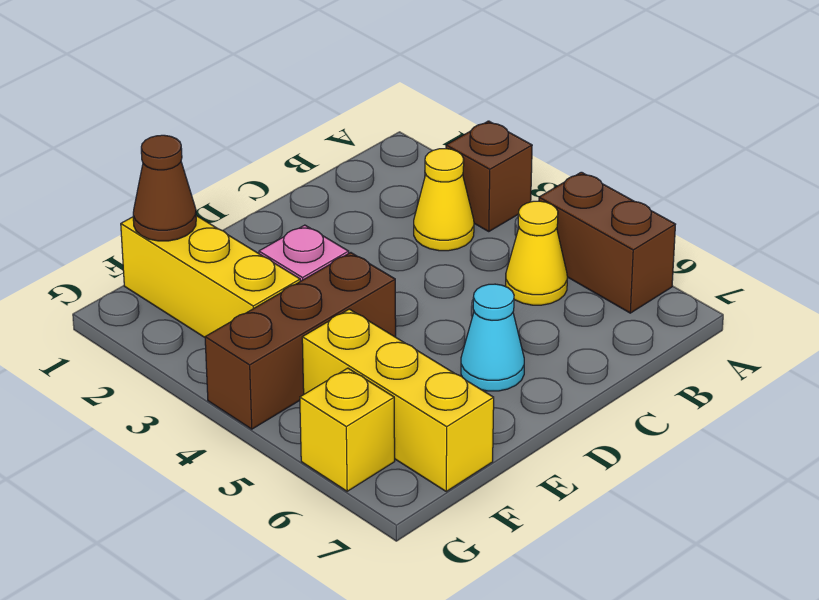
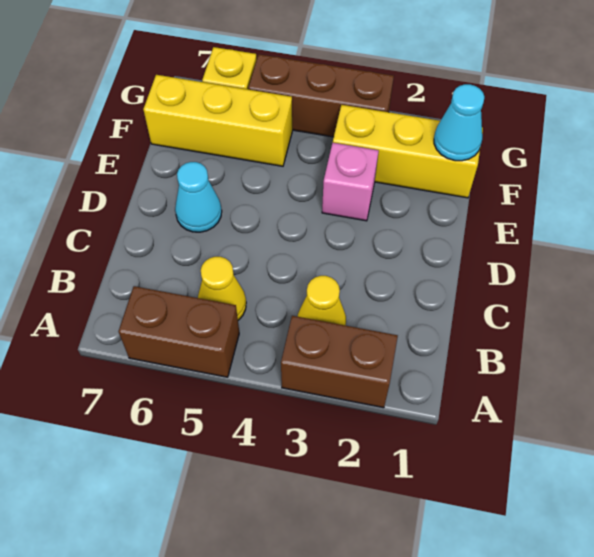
brown brick A3 level 1 -> brown brick A2:A3 level 1
brown brick E4:G4 level 1 -> brown brick G3:G5 level 1
brown cone F1 level 2 -> cyan cone F1 level 2

